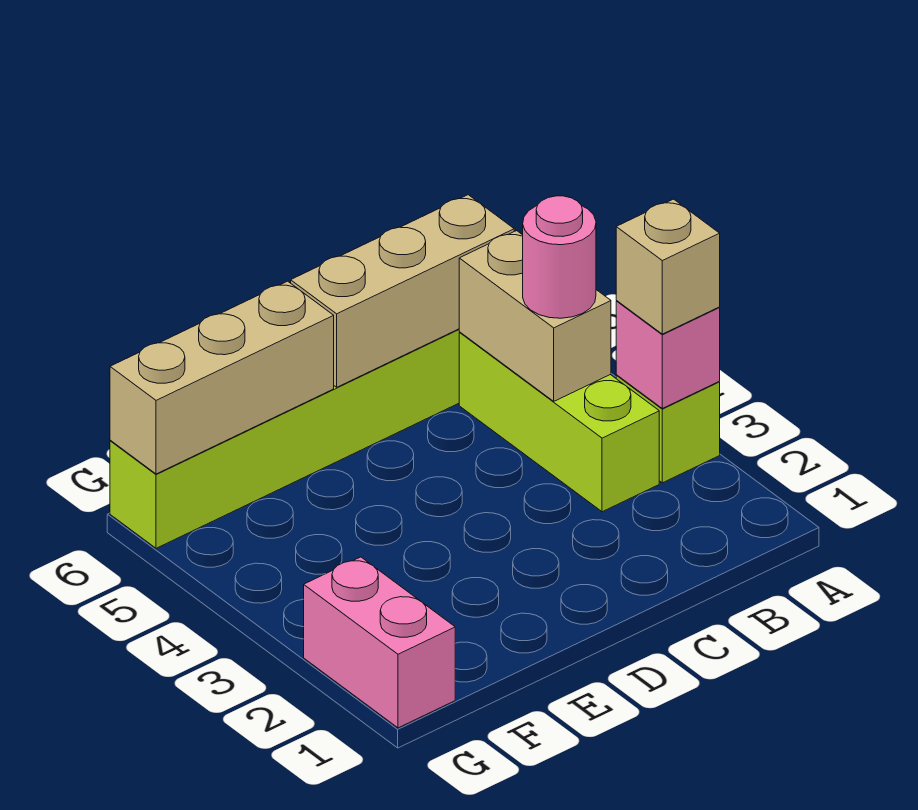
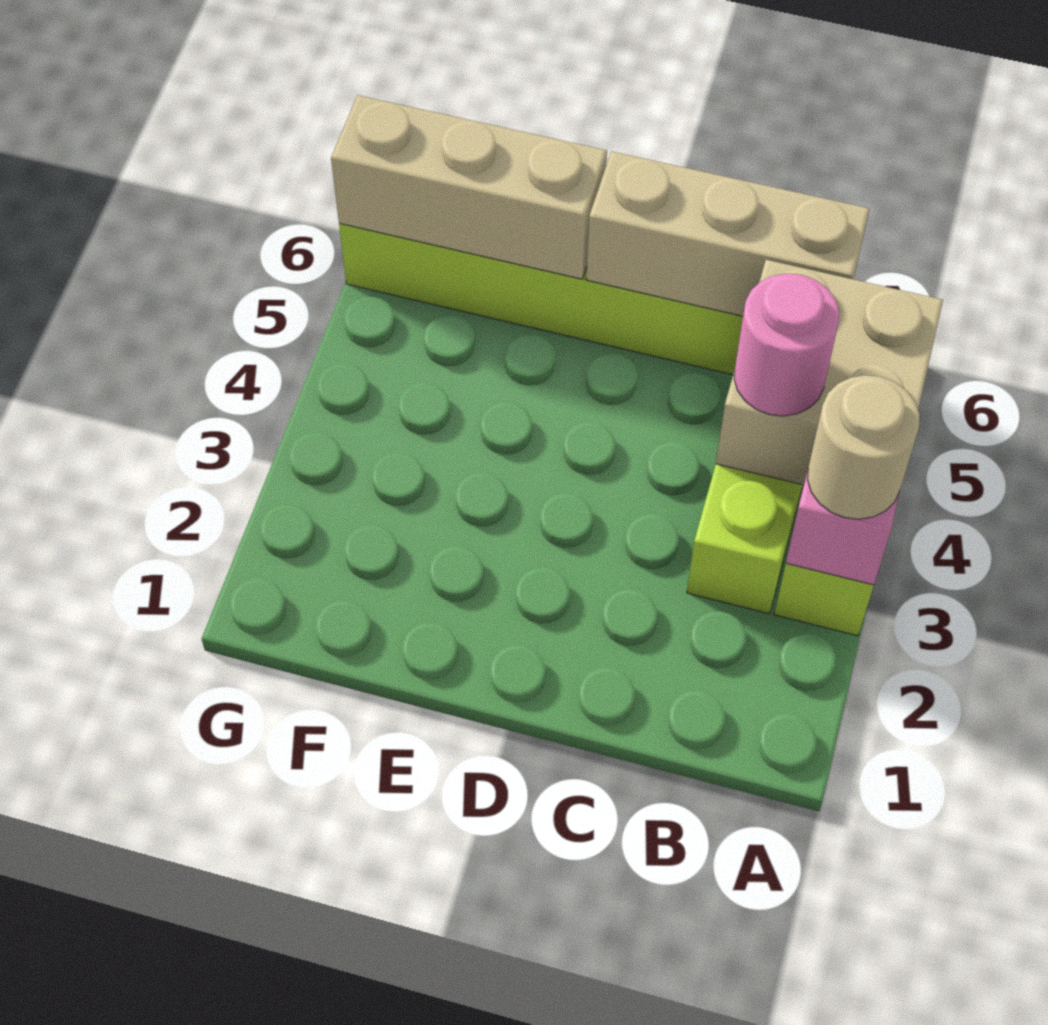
tan brick A3 level 3 -> tan round brick A3 level 3
tan brick B4:B5 level 2 -> tan brick A4:B5 level 2
pink brick G1:G2 level 1 -> none

